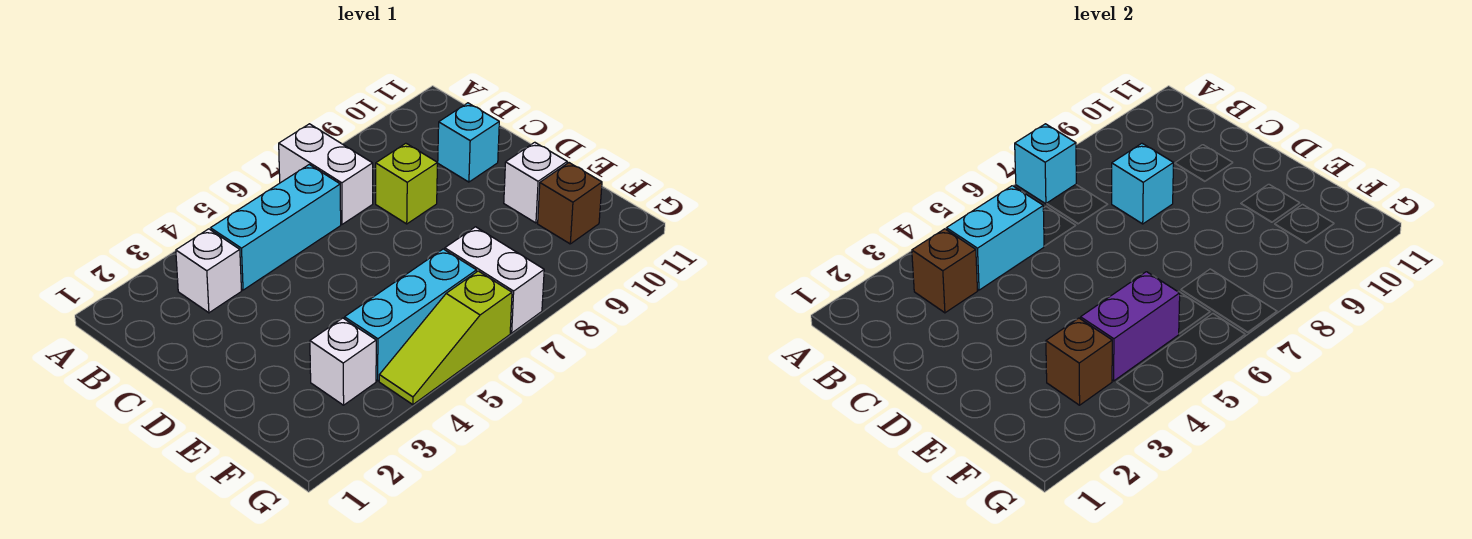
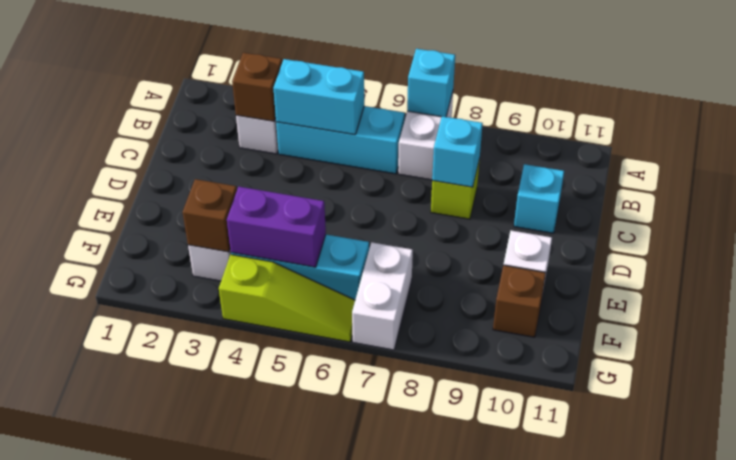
lime slope G4:G6 level 1 top 6 -> lime slope G4:G6 level 1 top 4

